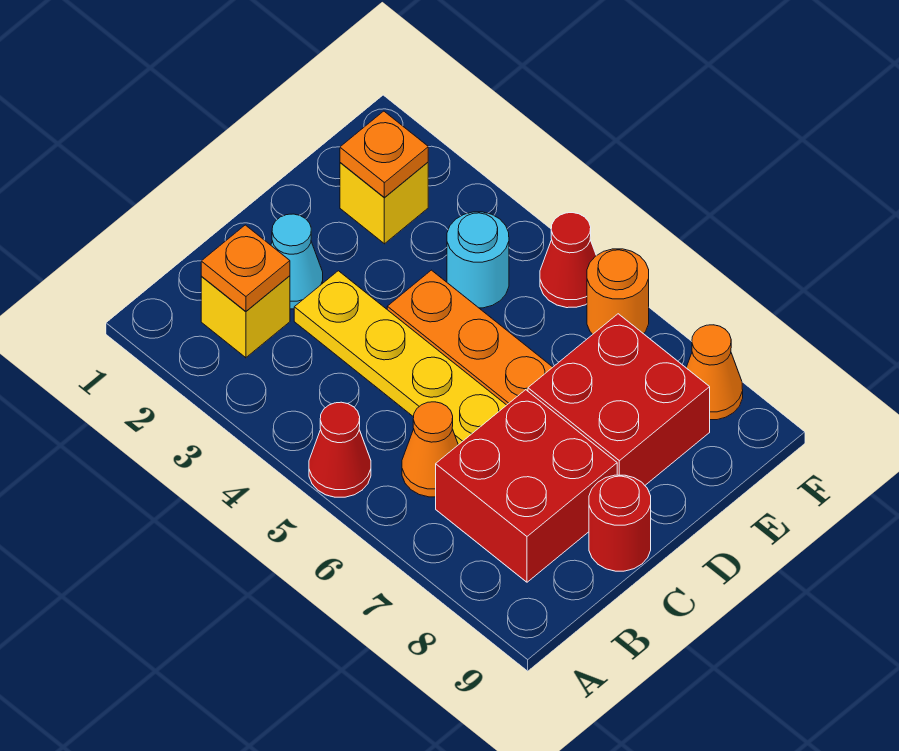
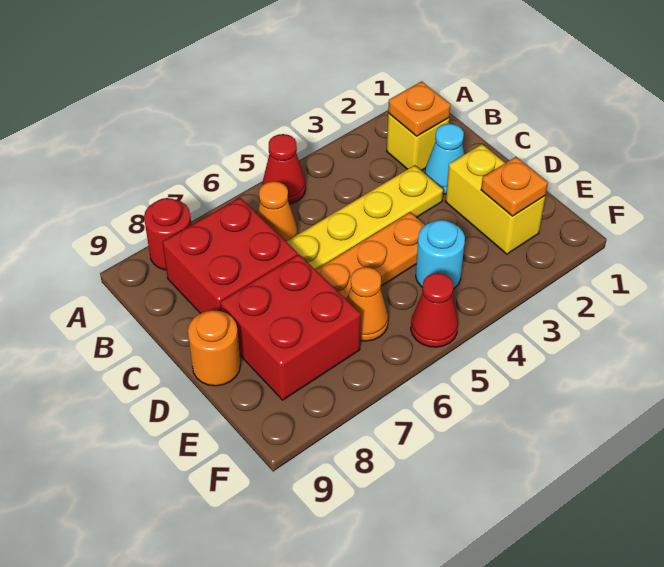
red round brick C9 level 1 -> red round brick A8 level 1
yellow brick E2 level 1 -> yellow brick D2:E2 level 1
orange round brick F6 level 1 -> orange round brick D9 level 1
orange cone F8 level 1 -> orange cone E6 level 1

